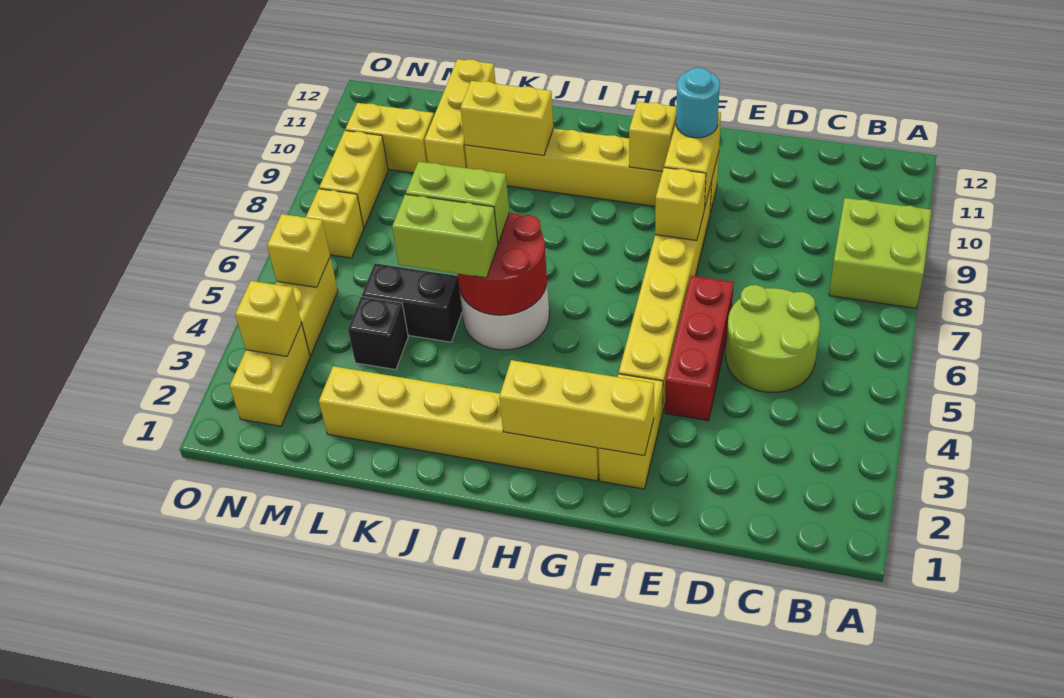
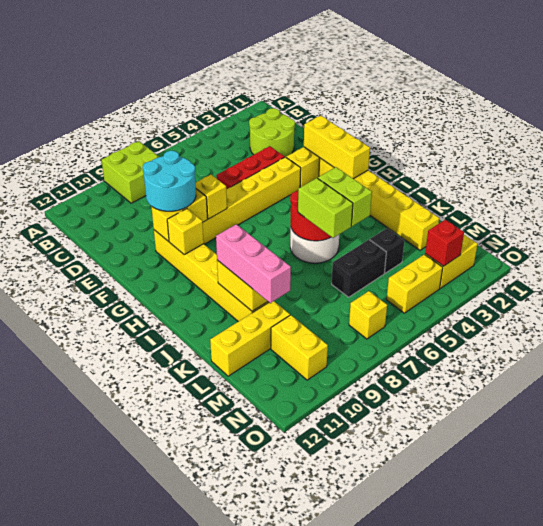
lime round brick C5:D6 level 1 -> lime round brick C2:D3 level 1
cyan round brick F10 level 3 -> cyan round brick E9:F10 level 3
none -> pink brick J10:L10 level 3
black brick K5:L5 level 1 -> black brick L5:L6 level 1
yellow brick N3 level 2 -> red brick N3 level 2
yellow brick N5 level 2 -> none
yellow brick N8:N9 level 1 -> none

